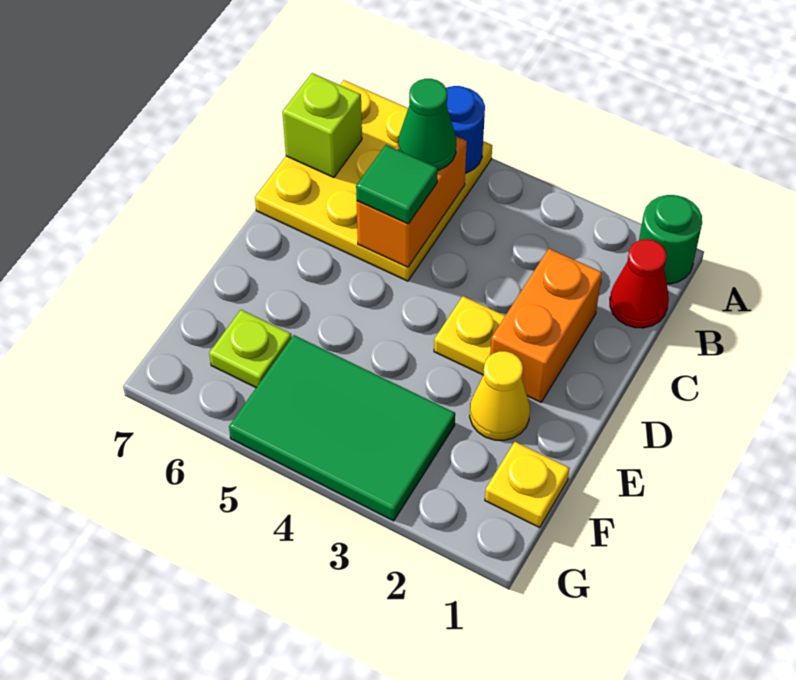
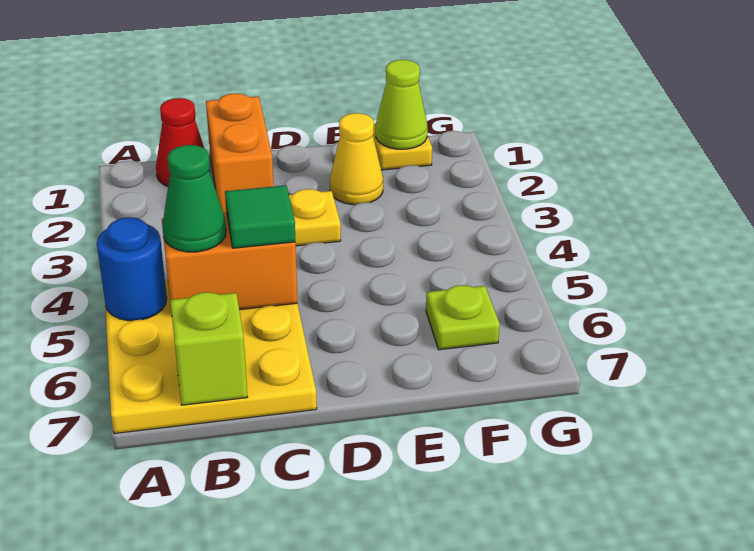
green round brick A1 level 1 -> none
orange brick C2:D2 level 1 -> orange brick C1:C2 level 1
none -> lime cone F1 level 2
green tile F3:G5 level 1 -> none

